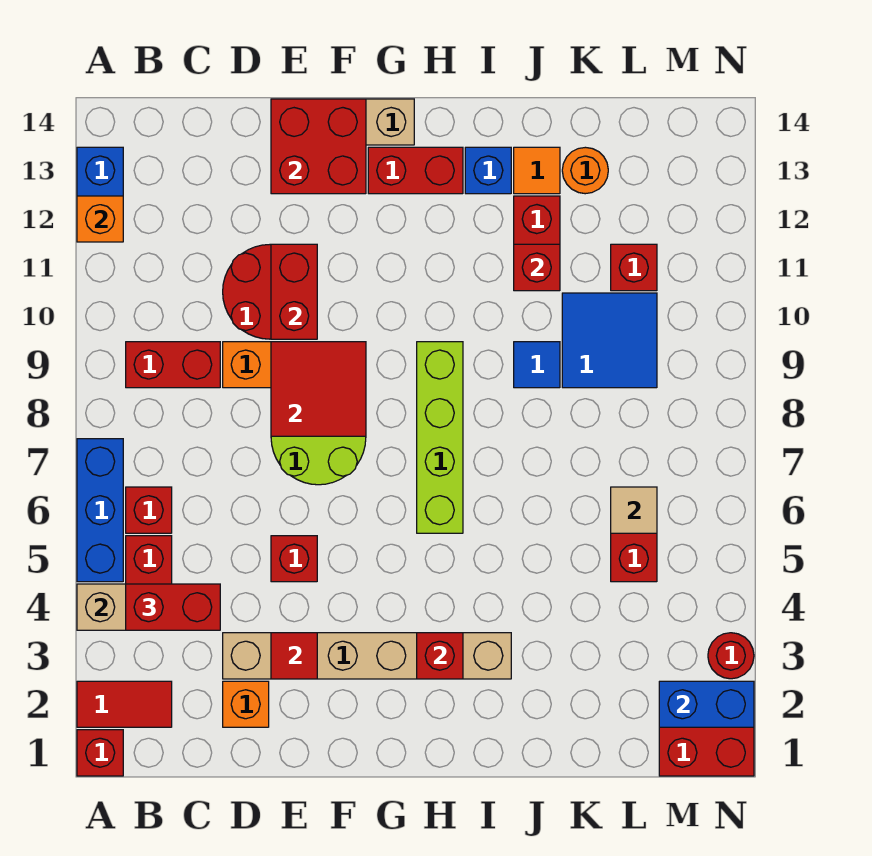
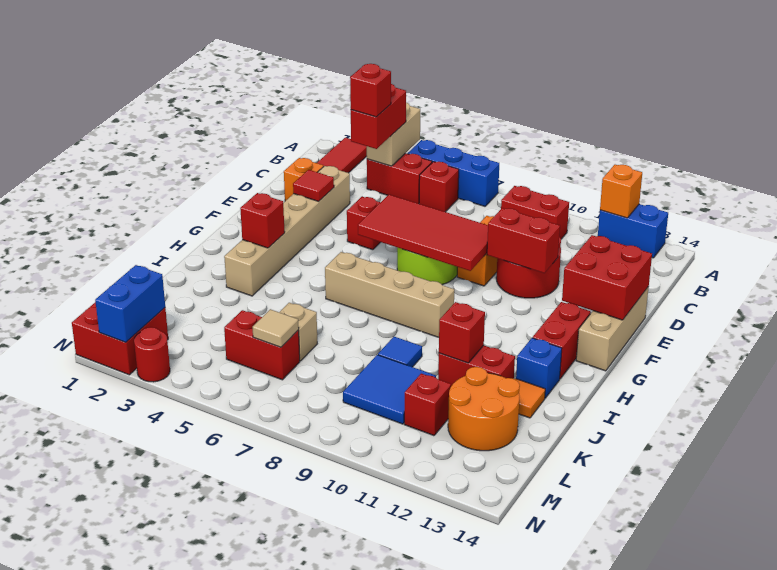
red brick A1 level 1 -> red brick C4 level 4
red brick B9:C9 level 1 -> red brick B9:B10 level 1
red tile E8:F9 level 2 -> red tile E6:F9 level 2
lime brick H6:H9 level 1 -> tan brick H6:H9 level 1
none -> tan brick K6 level 1
orange round brick K13 level 1 -> orange round brick K12:L13 level 1

